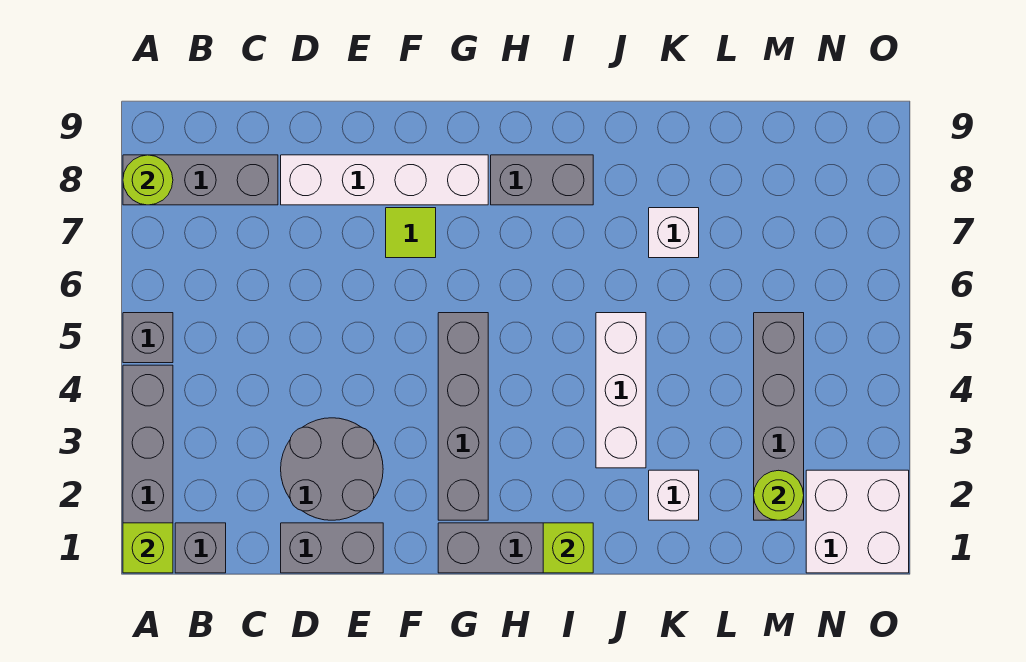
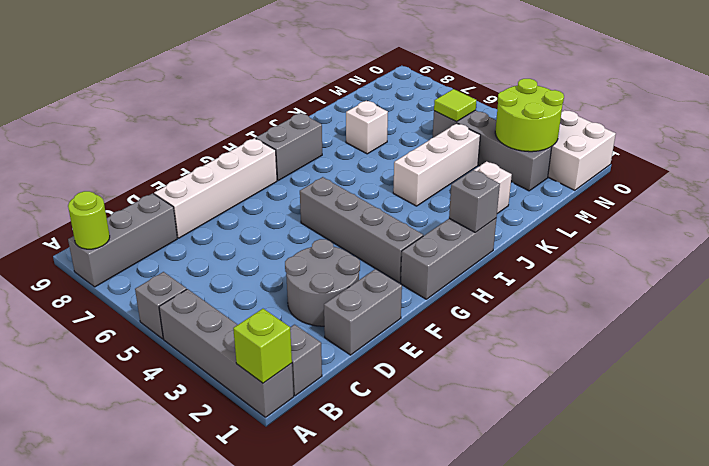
lime tile F7 level 1 -> lime tile M5 level 2
lime brick I1 level 2 -> grey brick I1 level 2
white brick J3:J5 level 1 -> white brick J4:L4 level 1
lime round brick M2 level 2 -> lime round brick M2:N3 level 2

